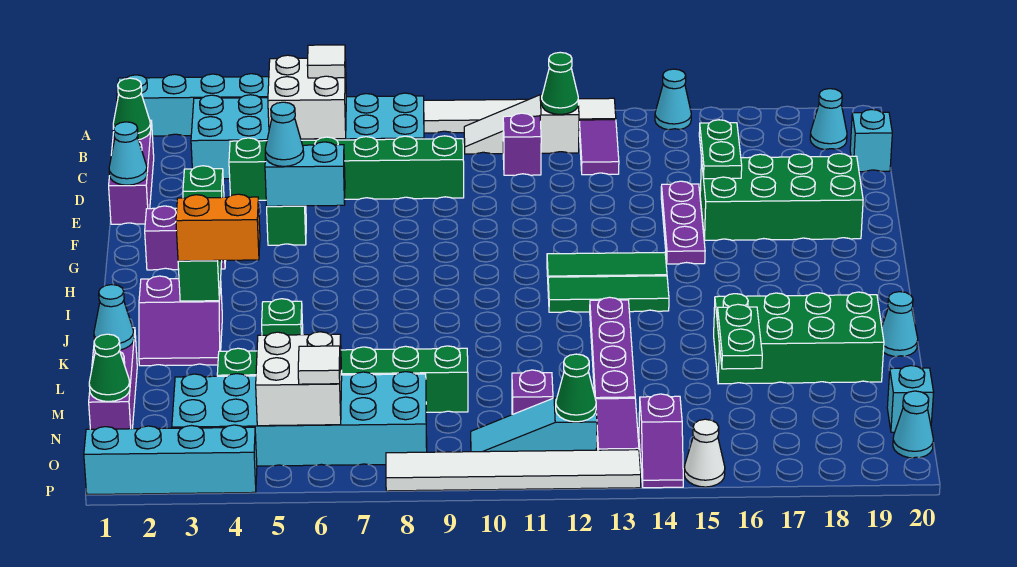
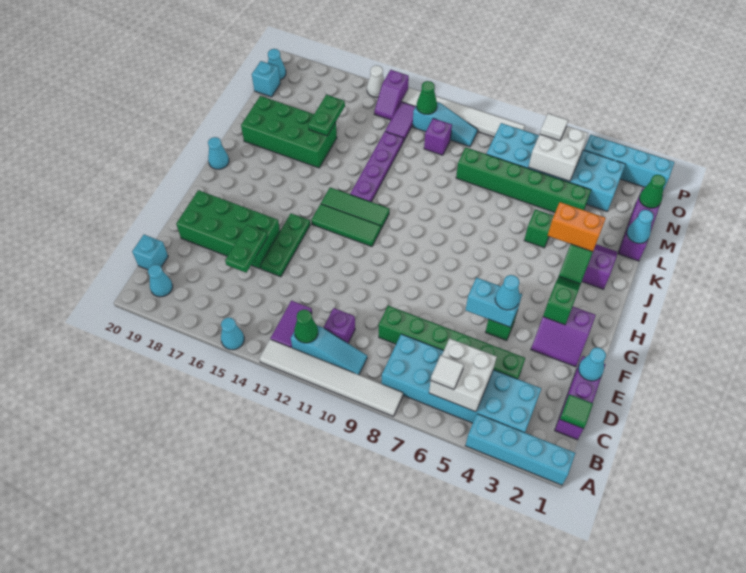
white slope B10:B12 level 1 top 12 -> cyan slope B10:B12 level 1 top 12
green cone C1 level 2 -> green tile C1 level 2
purple plate E15:G15 level 1 -> green plate E15:G15 level 1
cyan cone K20 level 1 -> cyan cone I20 level 1
purple slope O14:P14 level 1 top O -> purple slope O14:P14 level 1 top P

